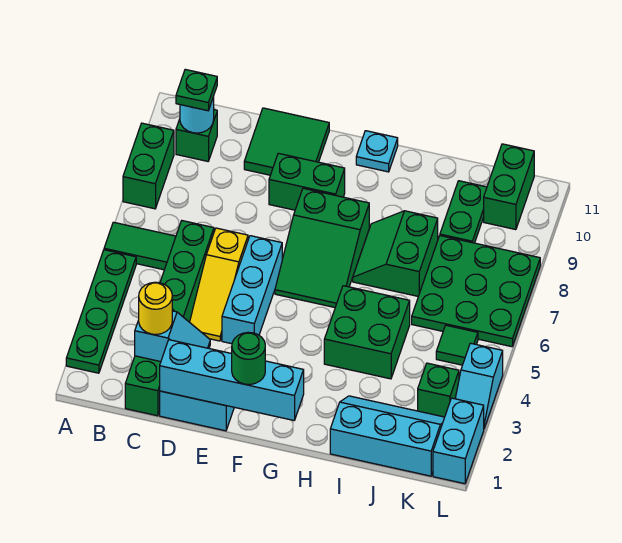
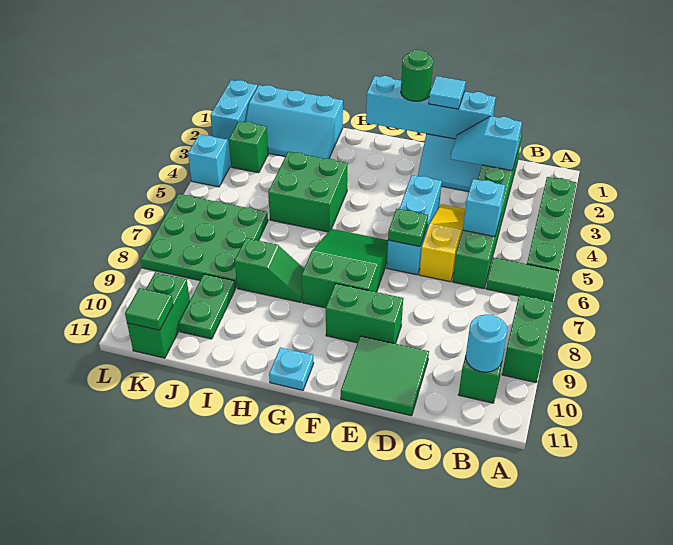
green plate B10 level 3 -> green plate E6 level 2
yellow round brick C2 level 3 -> none
none -> cyan brick C5 level 2
none -> cyan tile E1 level 3
green slope H7:I8 level 1 top I -> green slope H8:I8 level 1 top I
green tile K5 level 1 -> green tile K11 level 2

